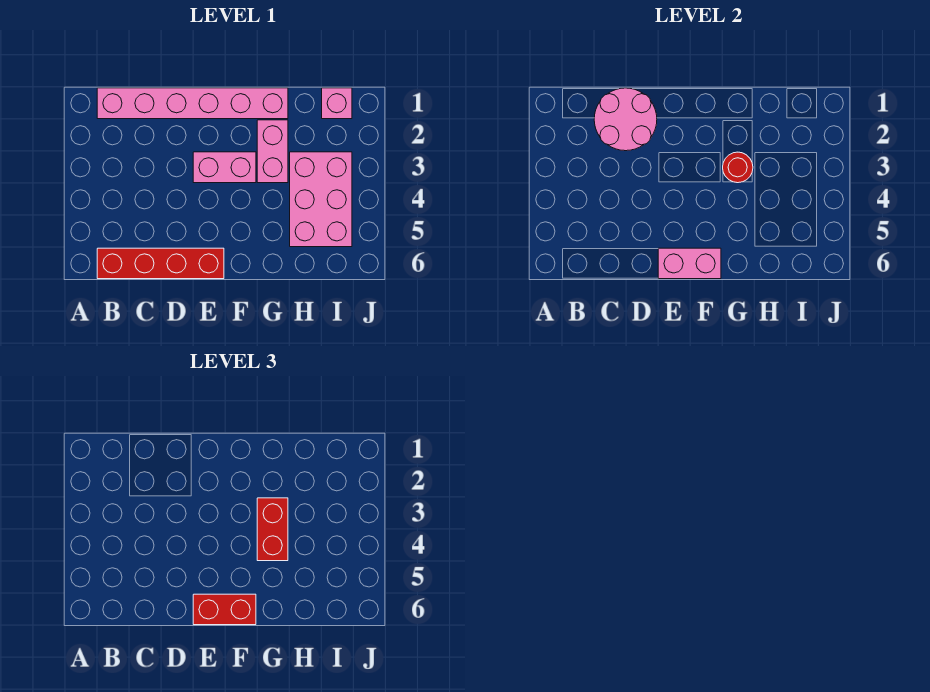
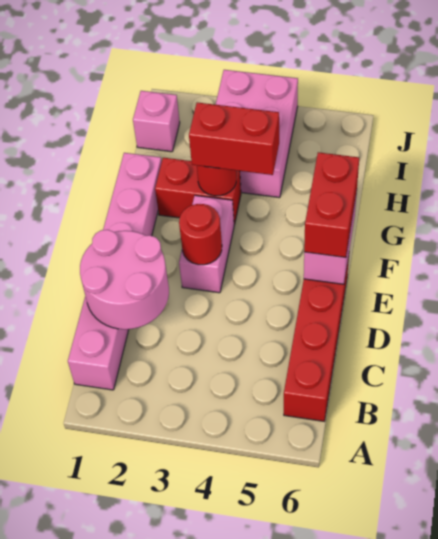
none -> red round brick E3 level 2
pink brick G2:G3 level 1 -> red brick G2:G3 level 1
pink brick H3:I5 level 1 -> pink brick H3:J4 level 1

